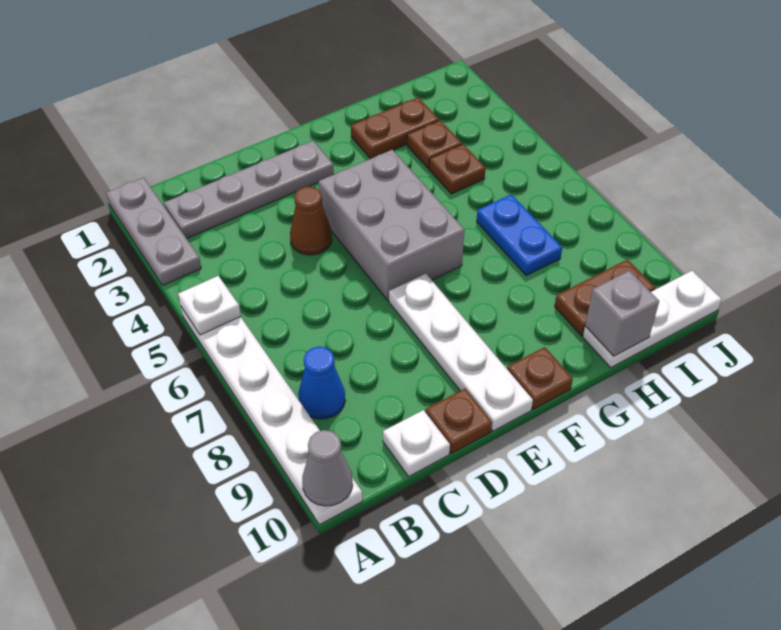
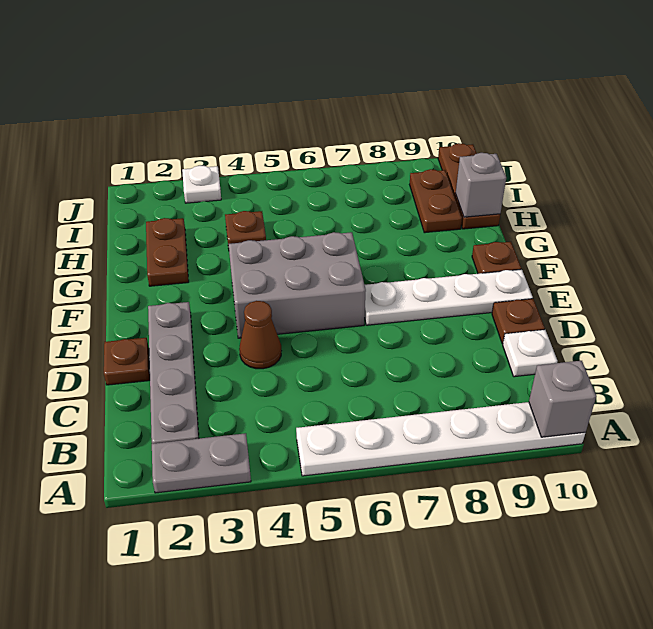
grey plate A1:A3 level 1 -> grey plate A2:A3 level 1
white plate A5 level 2 -> white plate J3 level 1
grey cone A10 level 2 -> grey brick A10 level 2
blue cone B8 level 1 -> none
brown plate H3 level 1 -> brown plate D1 level 1
blue plate H6:H7 level 1 -> none
white plate H10:J10 level 1 -> brown plate H10:J10 level 1

